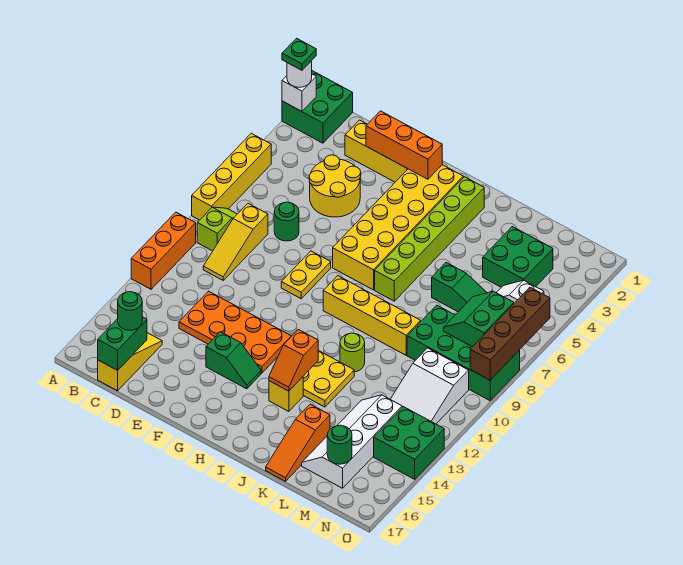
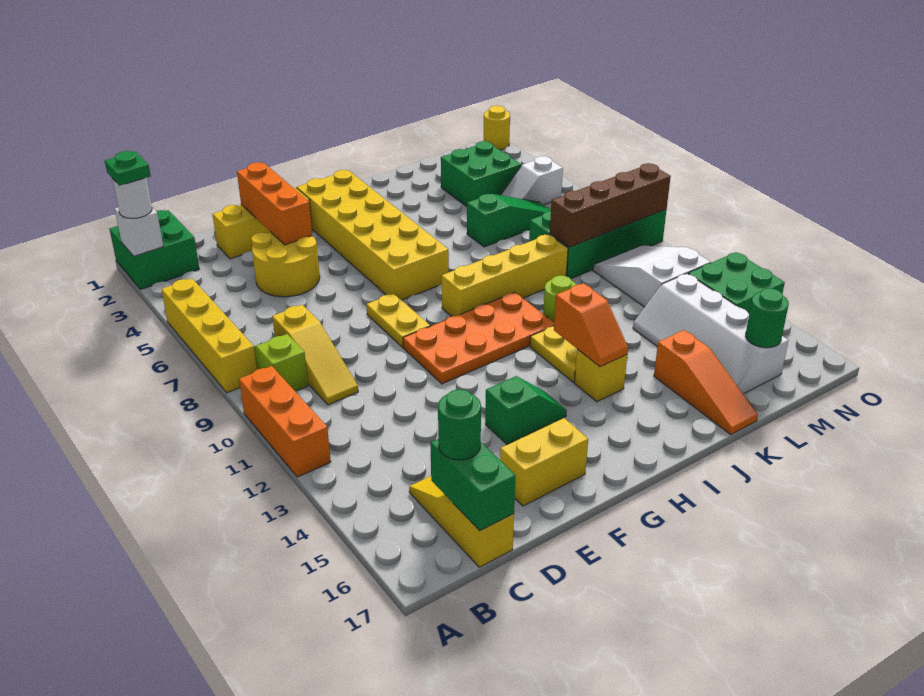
green round brick D7 level 1 -> none
orange plate D12:G13 level 1 -> orange plate F10:I11 level 1
orange brick E2:G2 level 2 -> orange brick E2:E4 level 2
none -> yellow brick E16:F16 level 1
lime brick I2:I7 level 1 -> none
green slope M7:N8 level 2 top N -> none
white slope M10:N12 level 1 top 10 -> white slope M10:N12 level 1 top 12
none -> yellow round brick O1 level 1
brown brick O6:O9 level 2 -> brown brick L9:O9 level 2

